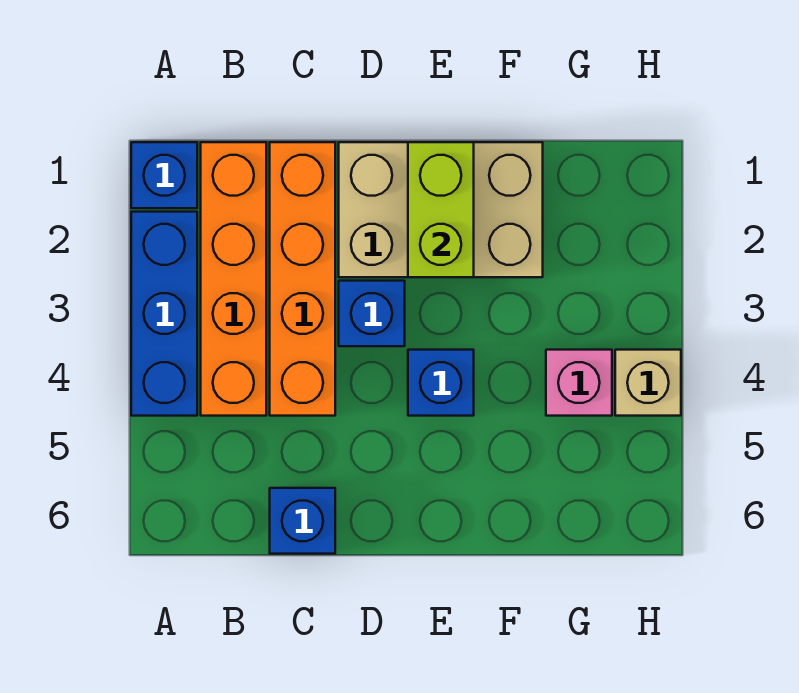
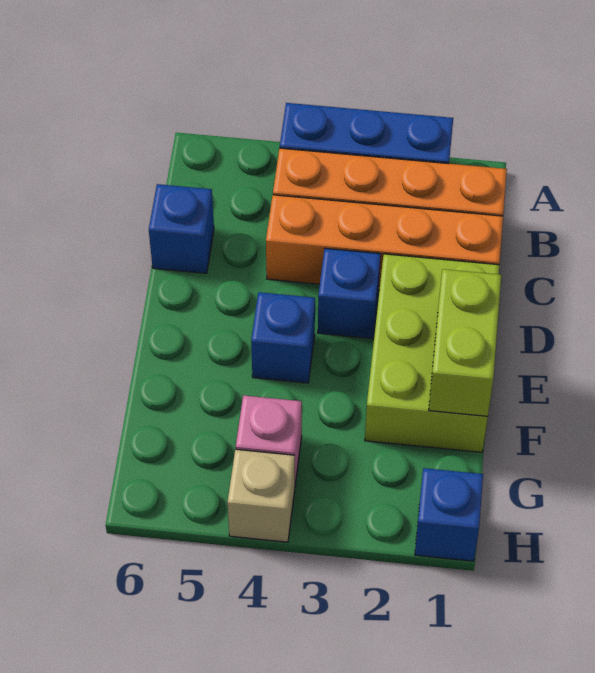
blue brick A1 level 1 -> blue brick H1 level 1
tan brick D1:F2 level 1 -> lime brick D1:F2 level 1
lime brick E1:E2 level 2 -> lime brick E1:F1 level 2

